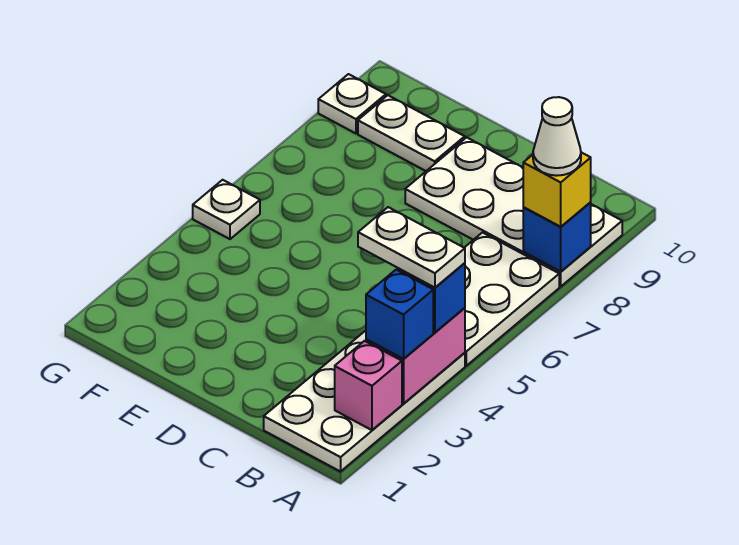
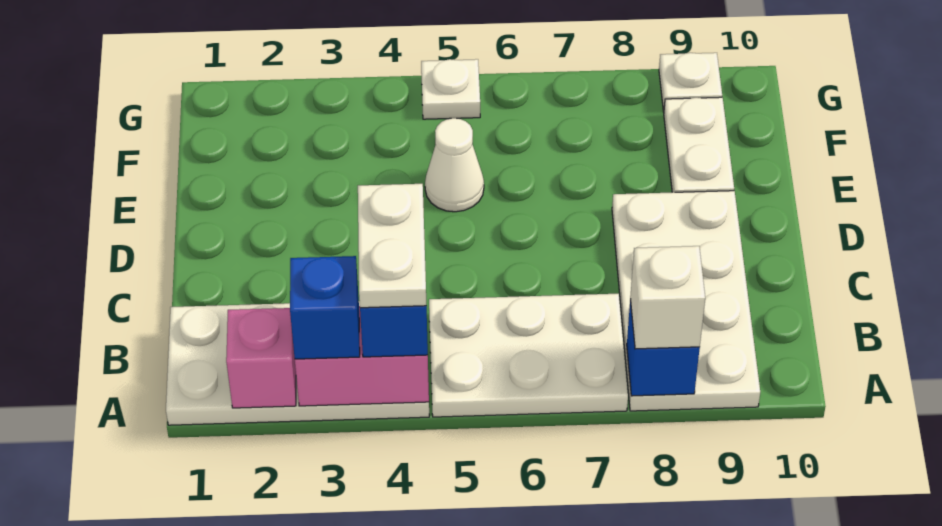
yellow brick A8 level 3 -> white brick A8 level 3
white cone A8 level 4 -> white cone E5 level 1

